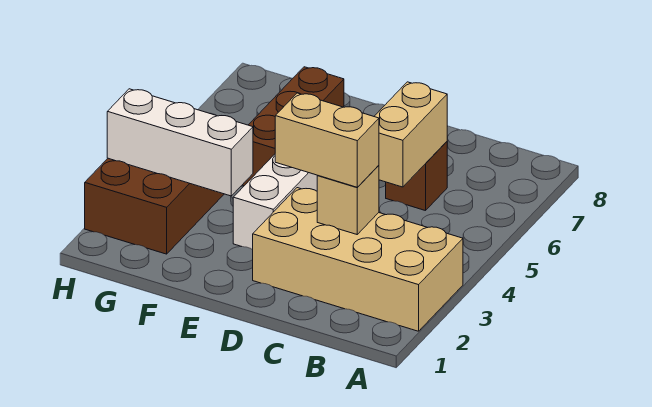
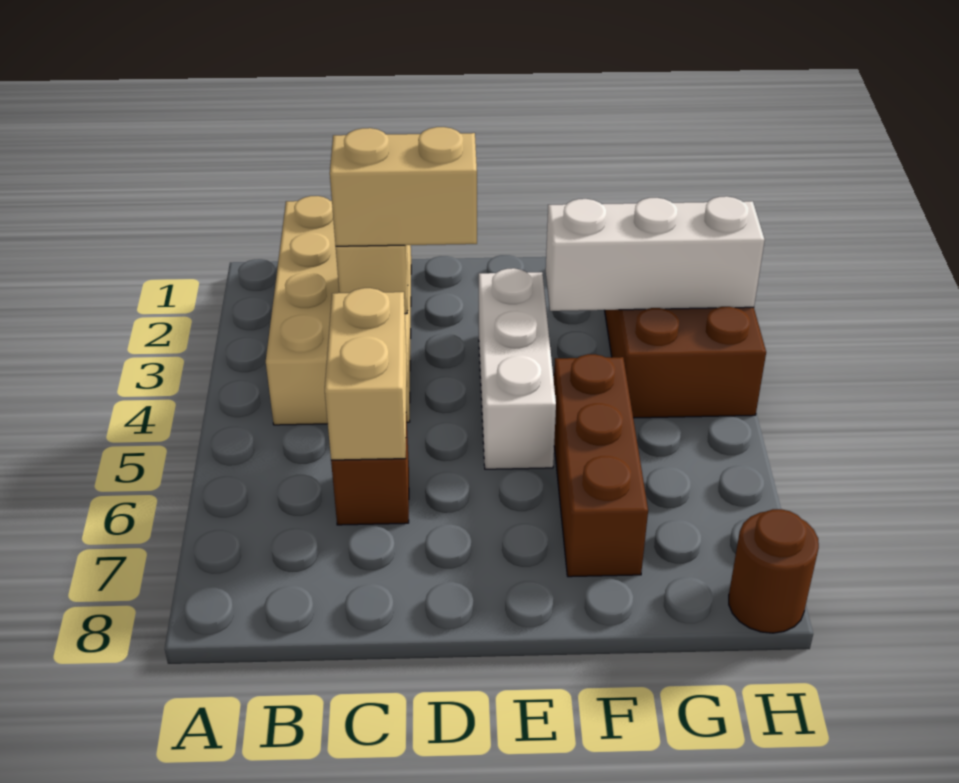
tan brick A2:D3 level 1 -> tan brick B1:C4 level 1
none -> brown round brick H8 level 1

